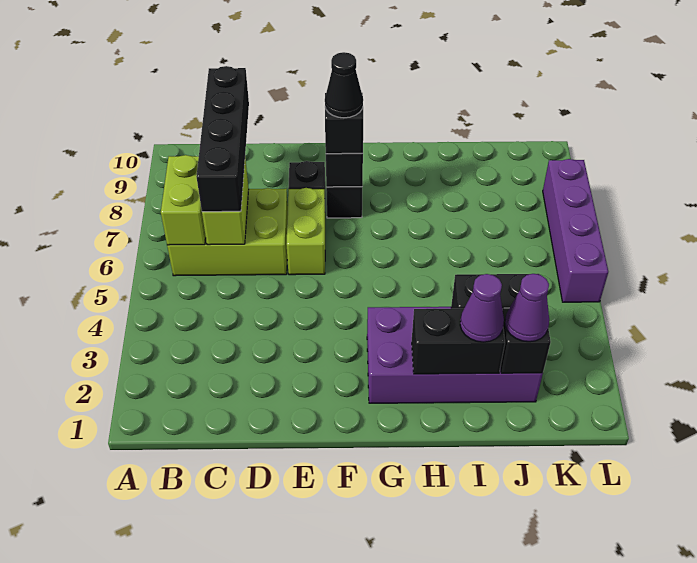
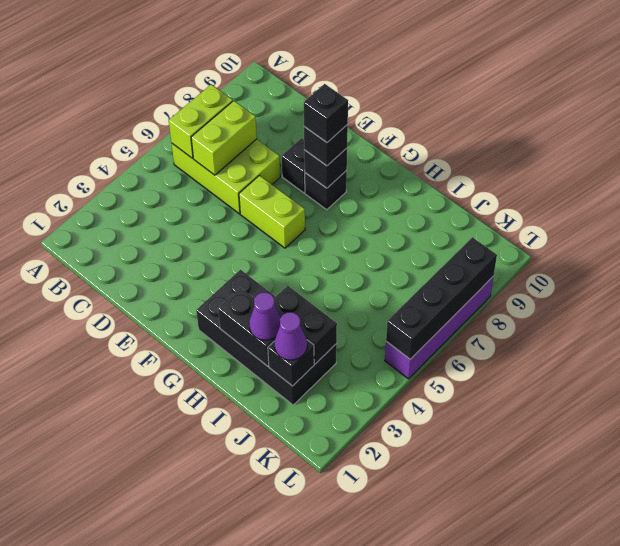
black brick C6:C9 level 3 -> black brick L5:L8 level 2
lime brick E6:E7 level 1 -> lime brick E6:F6 level 1
black cone F8 level 4 -> black brick F8 level 4
purple brick G2:J3 level 1 -> black brick G2:J3 level 1

